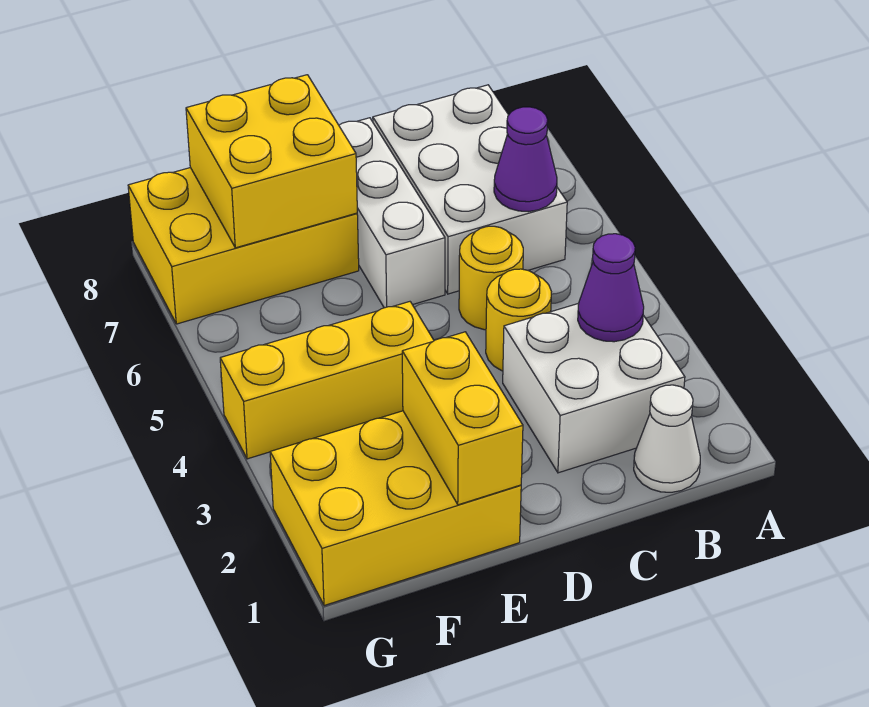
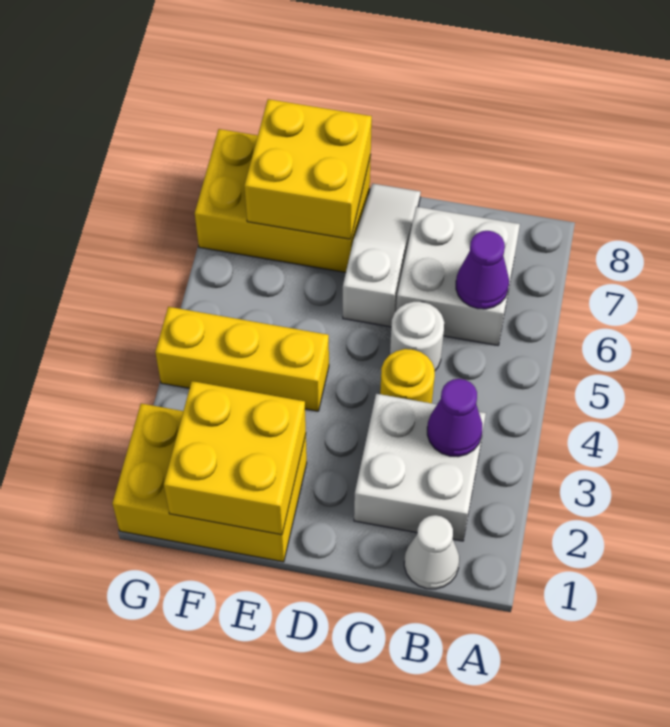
white brick B6:C8 level 1 -> white brick B6:C7 level 1
yellow round brick C5 level 1 -> white round brick C5 level 1
white brick D6:D8 level 1 -> white slope D6:D8 level 1 top 6
yellow brick E1:E2 level 2 -> yellow brick E1:F2 level 2

